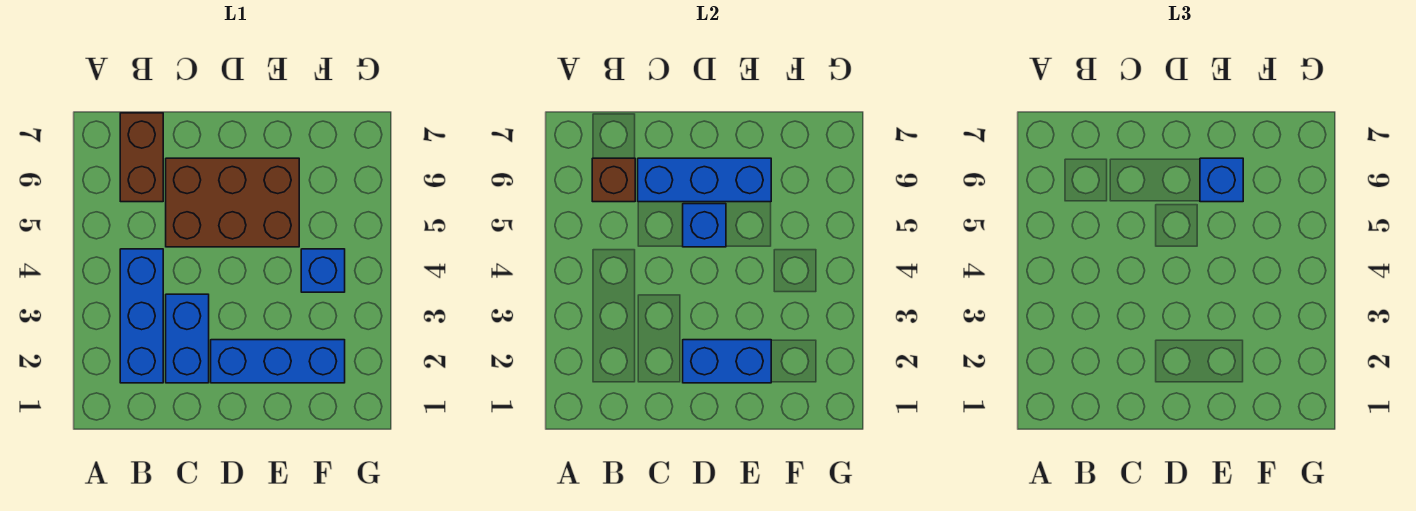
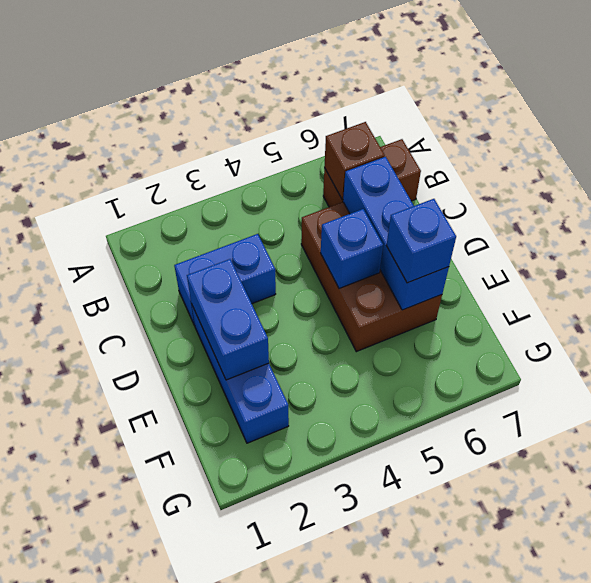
blue brick B2:B4 level 1 -> none
blue brick F4 level 1 -> none

